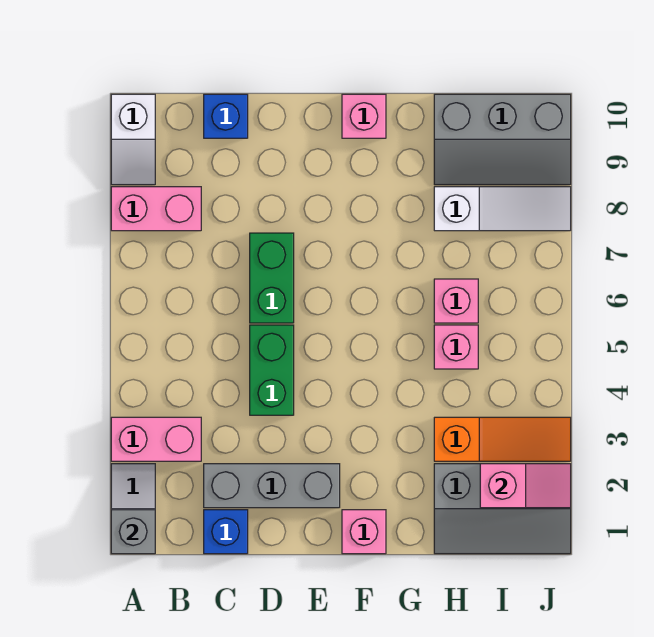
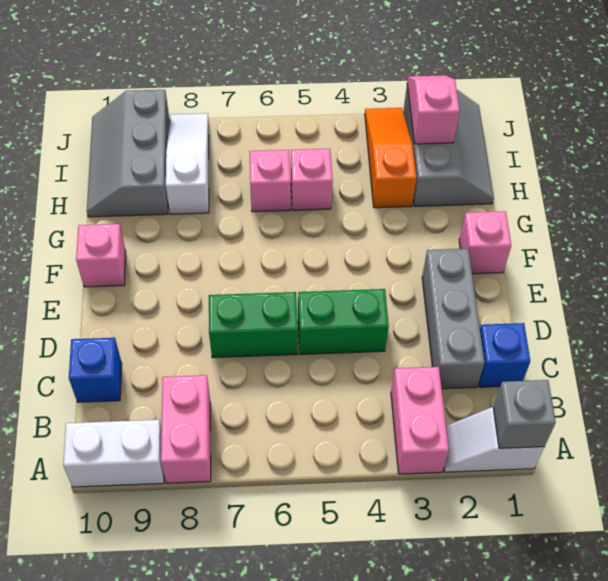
white slope A9:A10 level 1 top 10 -> white brick A9:A10 level 1
grey slope H9:J10 level 1 top 10 -> grey slope H9:J10 level 1 top 9

